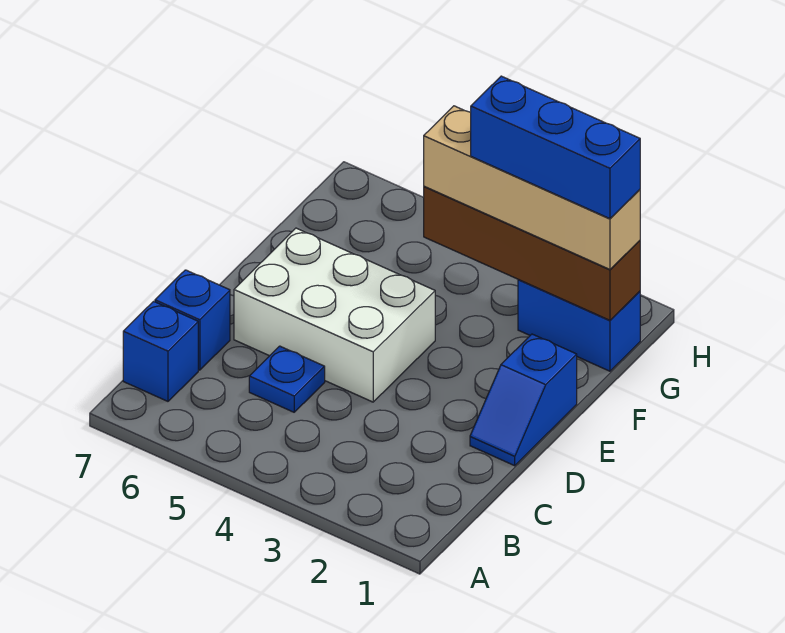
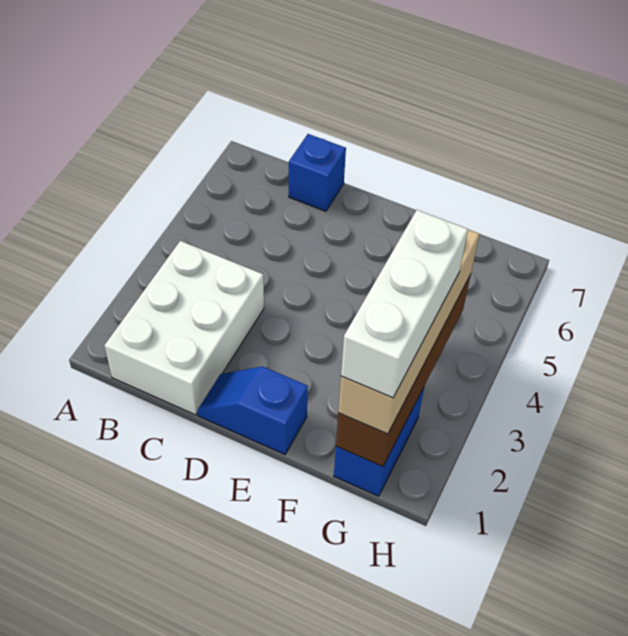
blue brick B7 level 1 -> none
blue plate C5 level 1 -> none
white brick D4:E6 level 1 -> white brick B1:C3 level 1
blue brick G1:G3 level 4 -> white brick G1:G3 level 4

